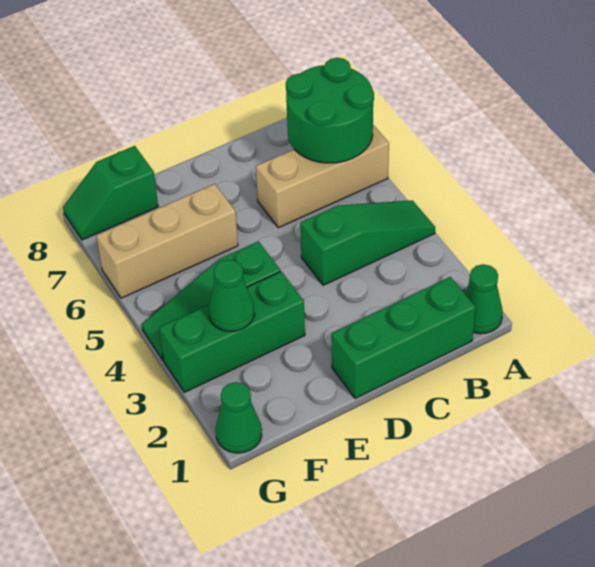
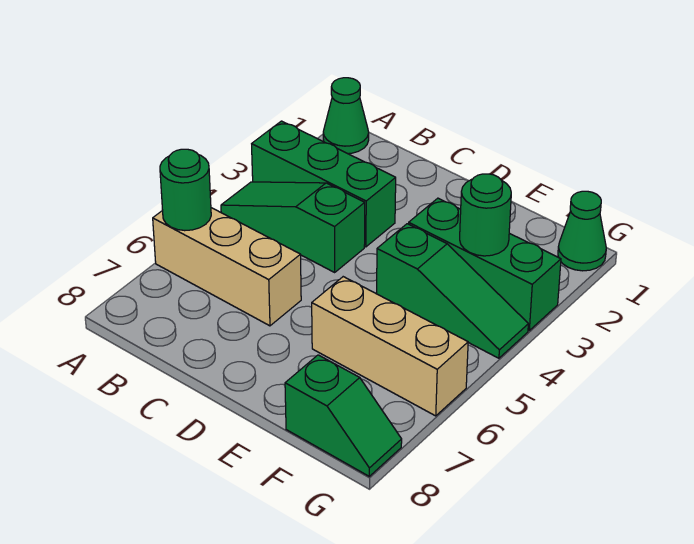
green round brick A6:B7 level 2 -> green round brick A6 level 2
green brick B1:D1 level 1 -> green brick A3:C3 level 1
green cone F3 level 2 -> green round brick F3 level 2

